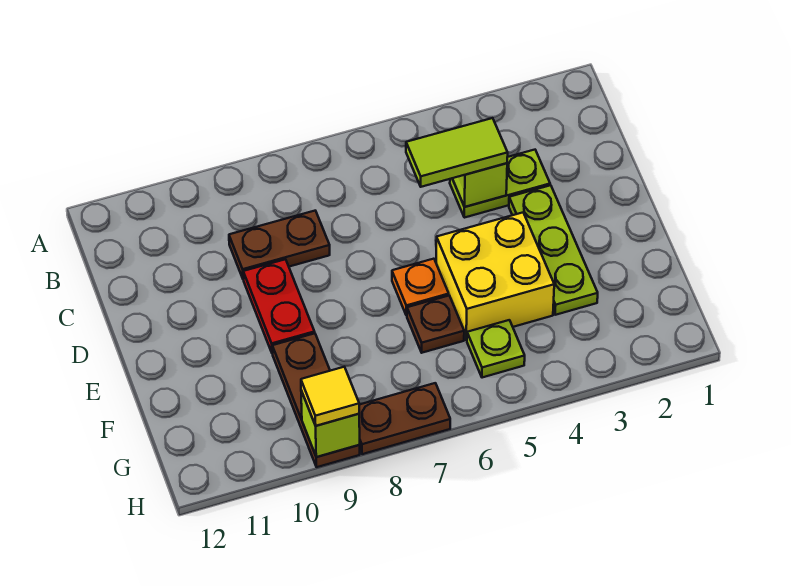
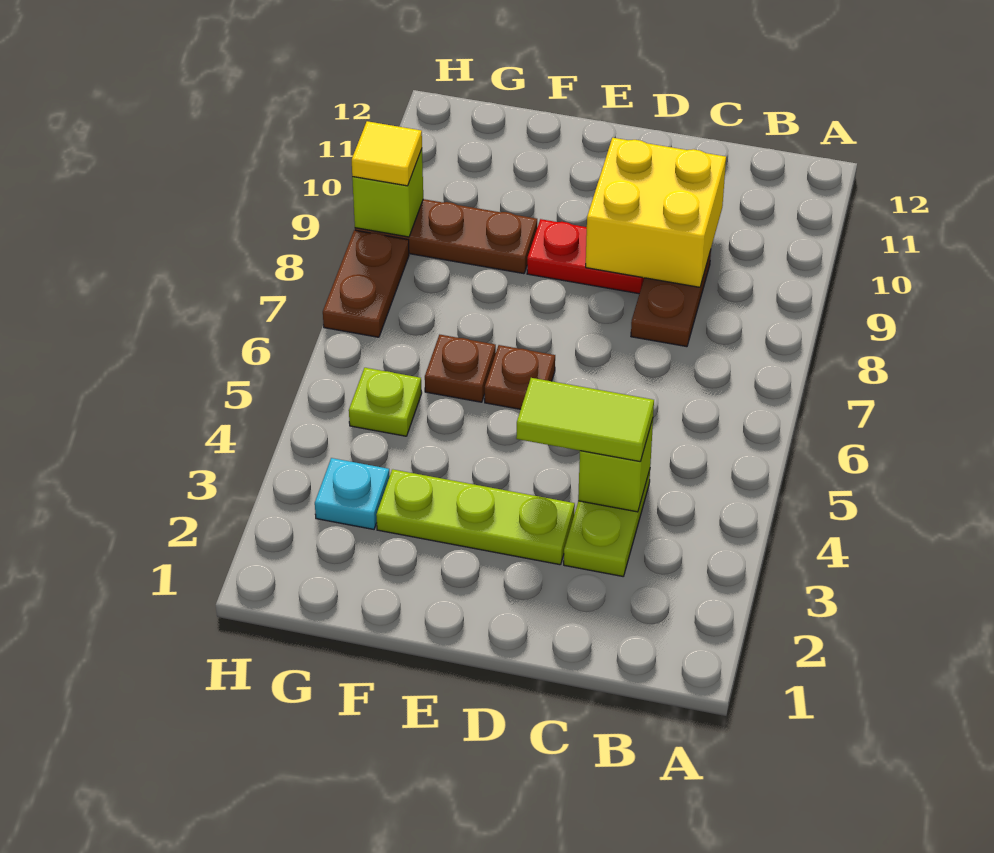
lime tile C4:C5 level 3 -> lime tile C4:D4 level 3
yellow brick E4:F5 level 1 -> yellow brick C9:D10 level 2
orange plate E6 level 1 -> brown plate E6 level 1
none -> cyan plate G3 level 1

